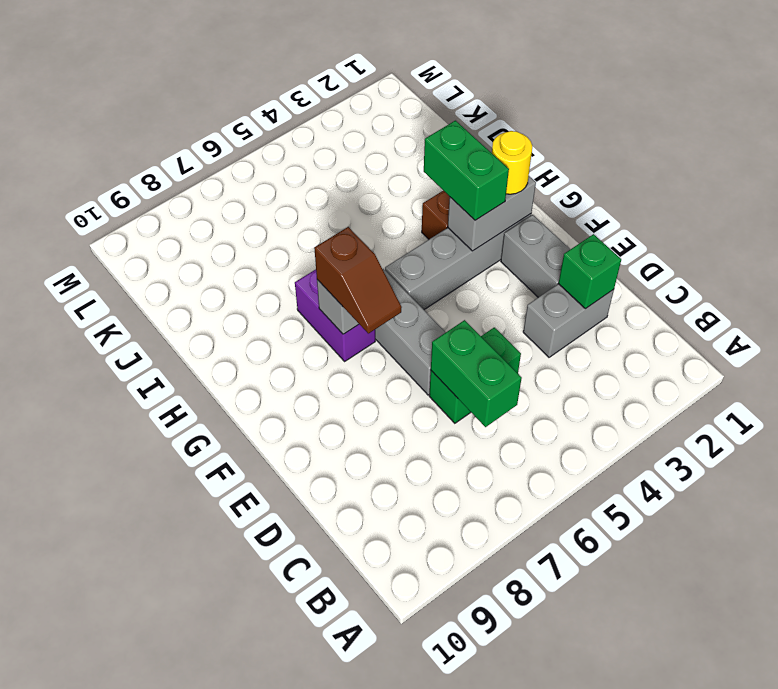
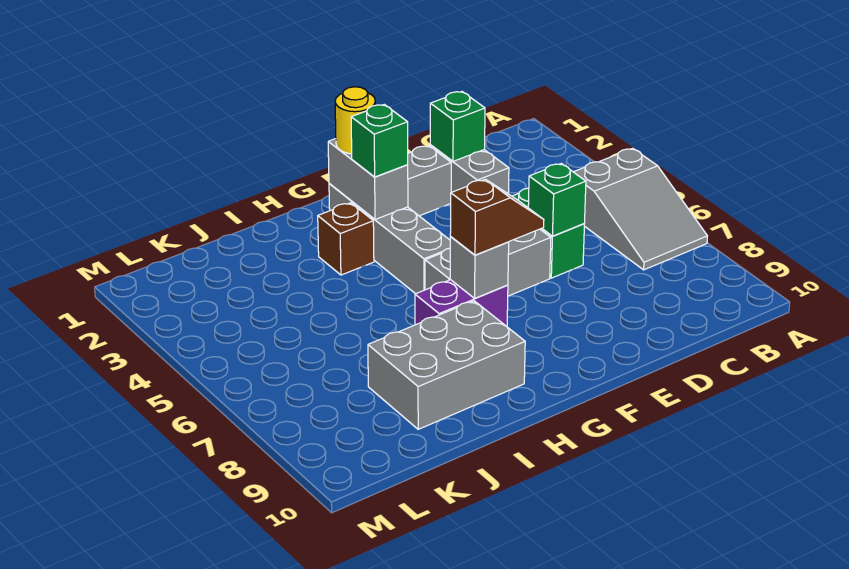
none -> grey slope A5:B7 level 1 top 5
green brick C6:D6 level 2 -> green brick D6 level 2
green brick G3:H3 level 3 -> green brick G3 level 3
none -> grey brick H8:J9 level 1

